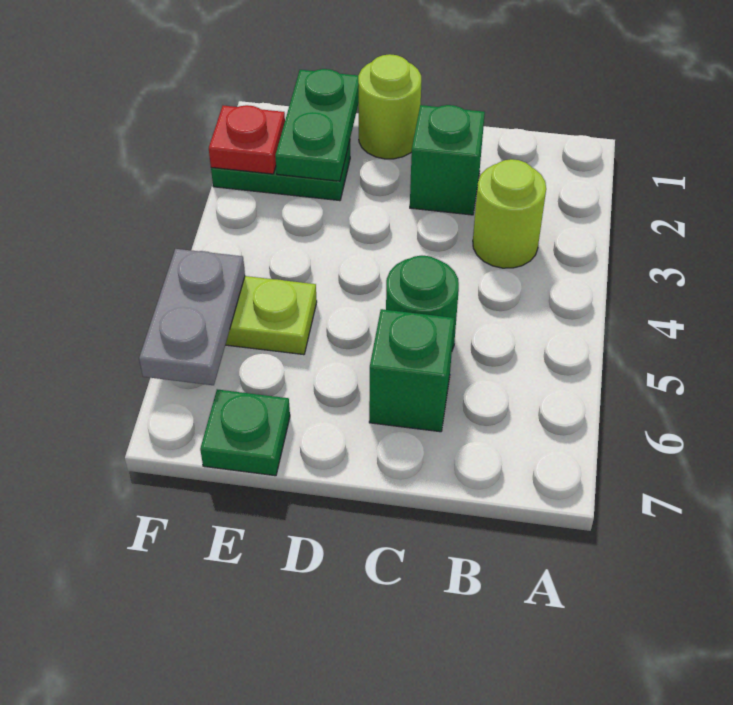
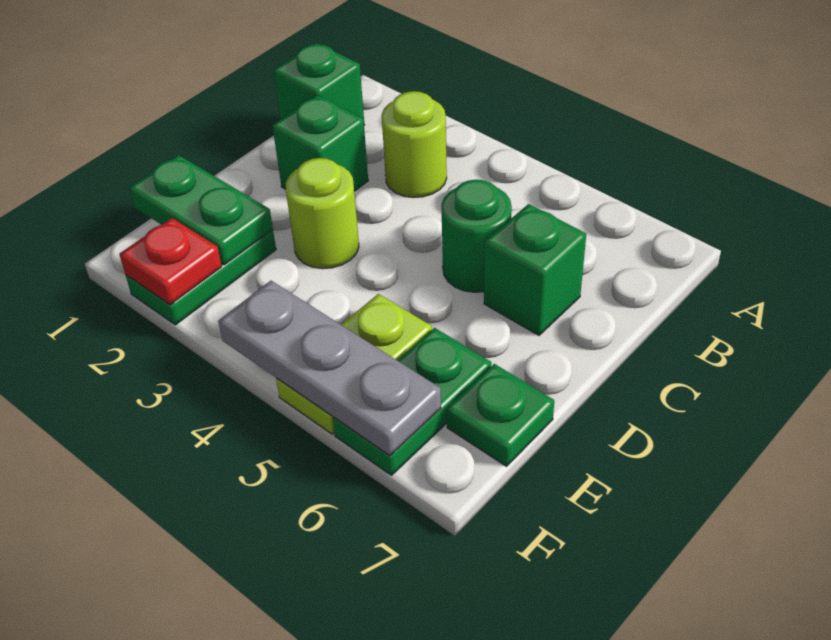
none -> green brick B1 level 1
lime round brick D1 level 1 -> lime round brick D3 level 1
none -> green plate E6:F6 level 1
grey plate F5:F6 level 2 -> grey plate F4:F6 level 2

